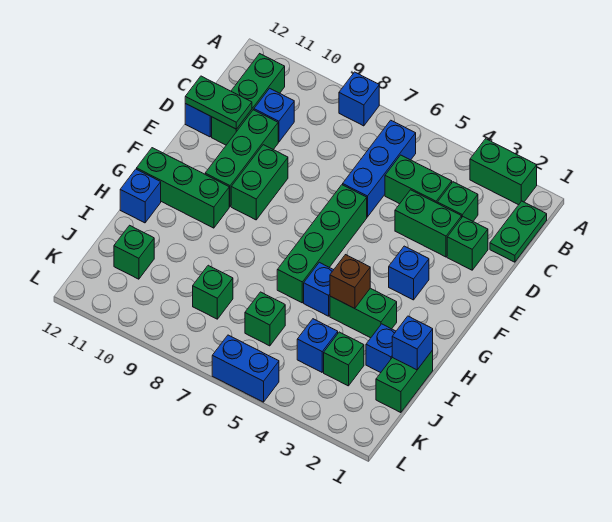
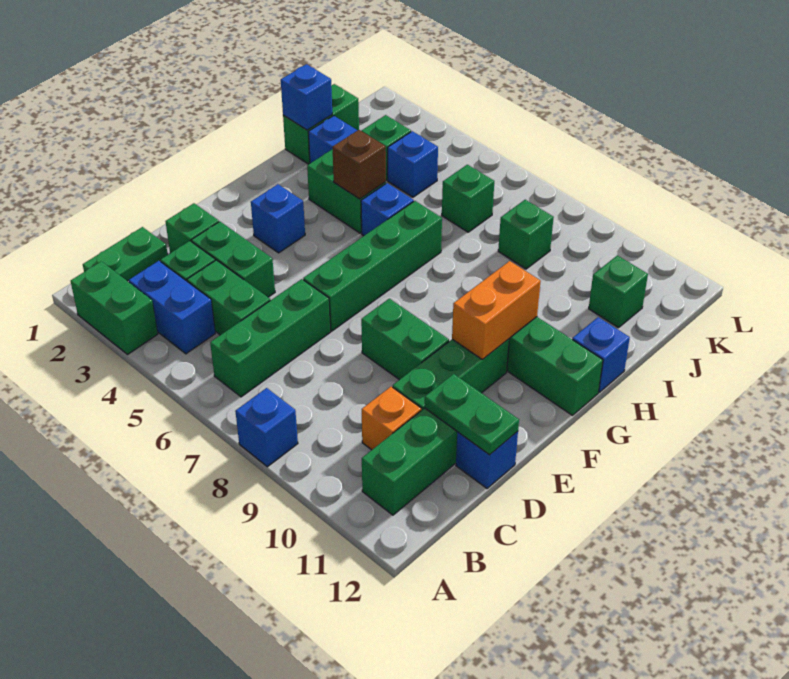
blue brick B6:D6 level 1 -> green brick B6:D6 level 1
blue brick C10 level 1 -> orange brick C10 level 1
green brick E9:F9 level 1 -> green brick E8:E9 level 1
none -> orange brick F10:G10 level 2
blue brick L5:L6 level 1 -> blue brick B3:B4 level 1

